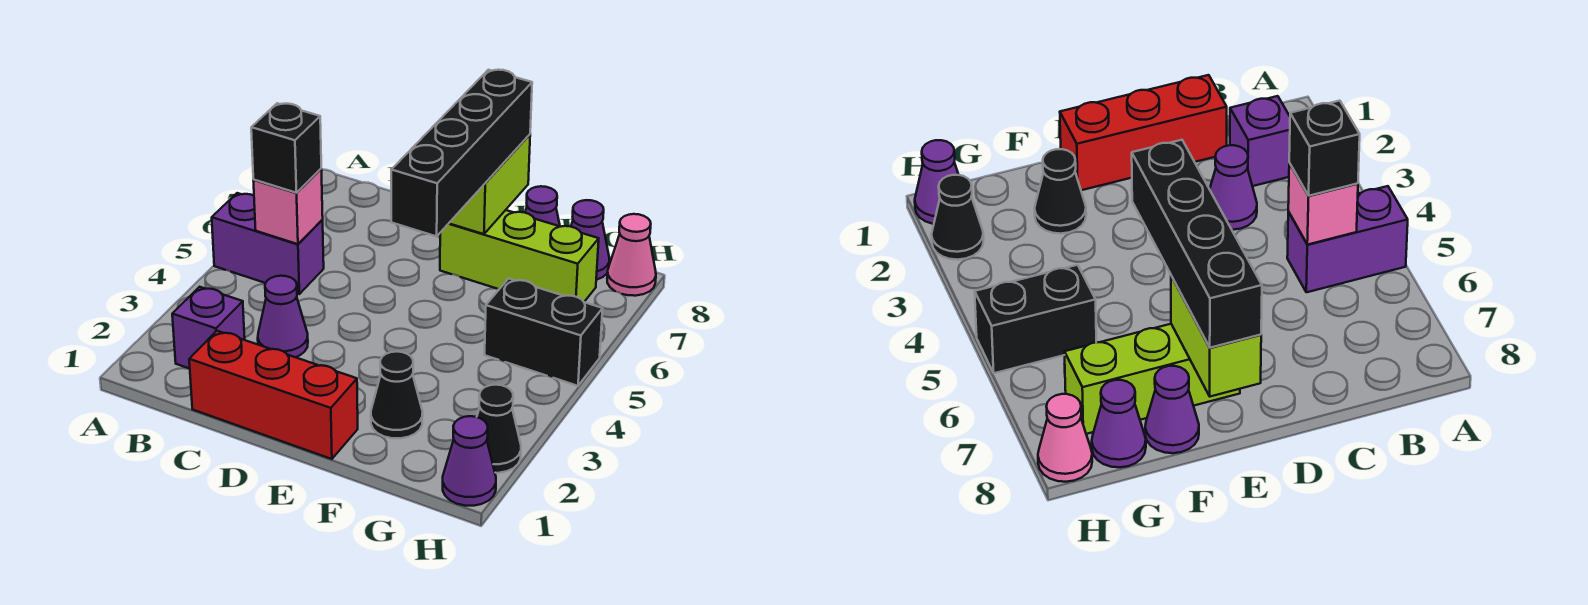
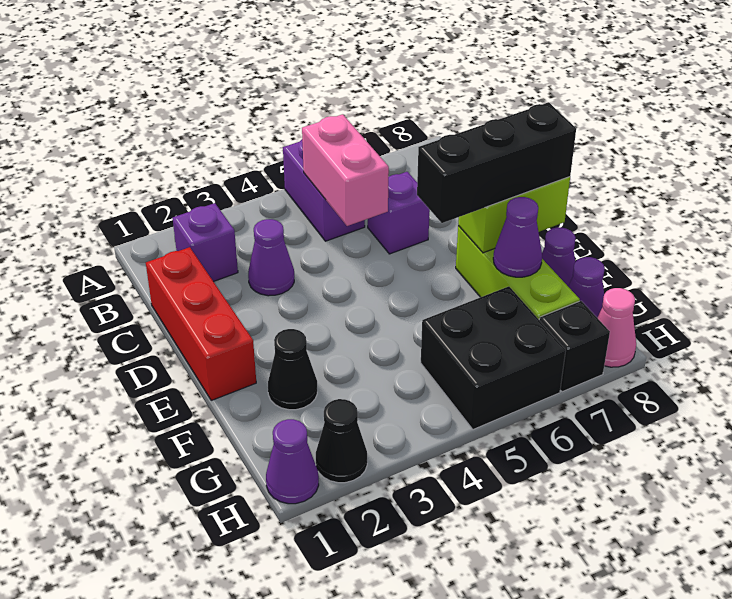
pink brick B5 level 2 -> pink brick B5:C5 level 2
black brick B5 level 3 -> black brick H7 level 1
none -> purple brick C6 level 1
black brick E5:E8 level 3 -> black brick E6:E8 level 3
none -> purple cone F7 level 2
black brick G5:H5 level 1 -> black brick G5:H6 level 1

